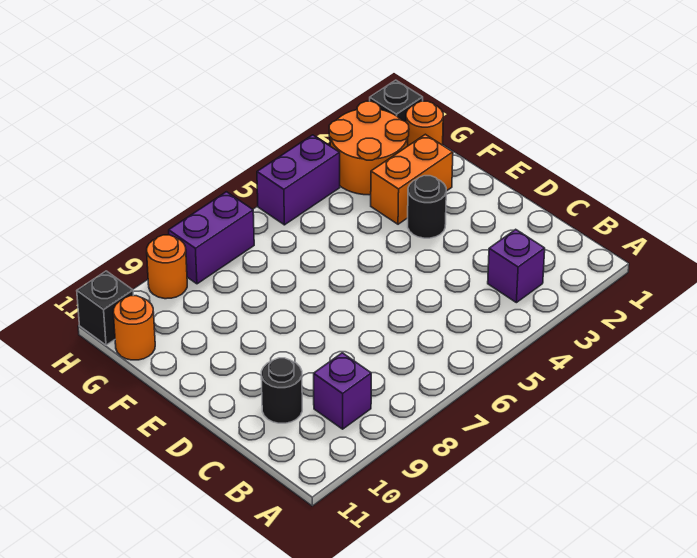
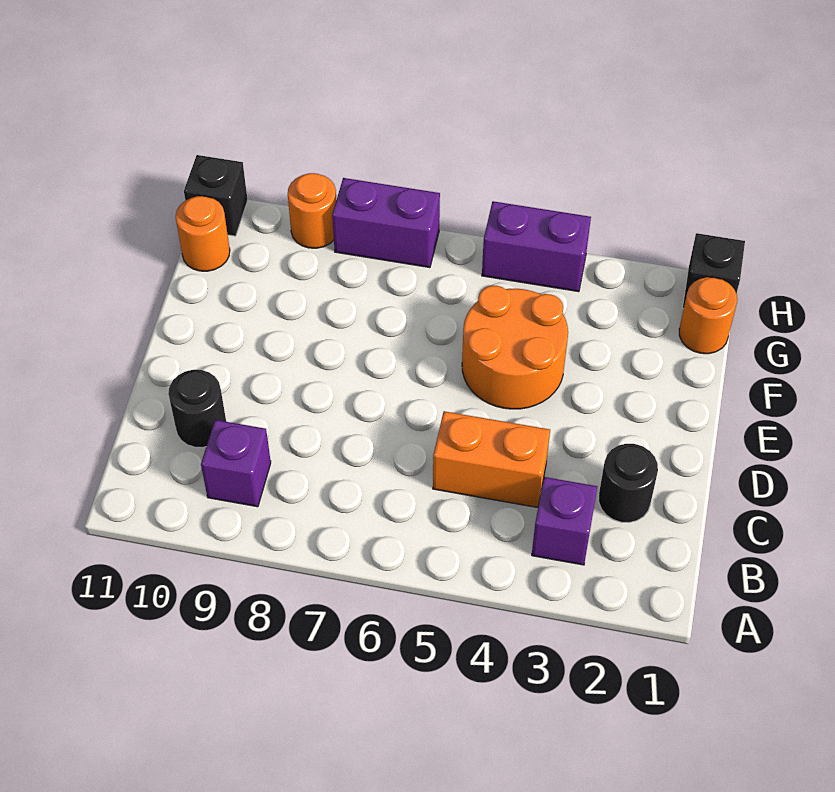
black round brick E3 level 1 -> black round brick C2 level 1
orange brick F2:F3 level 1 -> orange brick C4:C5 level 1
orange round brick G2:H3 level 1 -> orange round brick E4:F5 level 1

